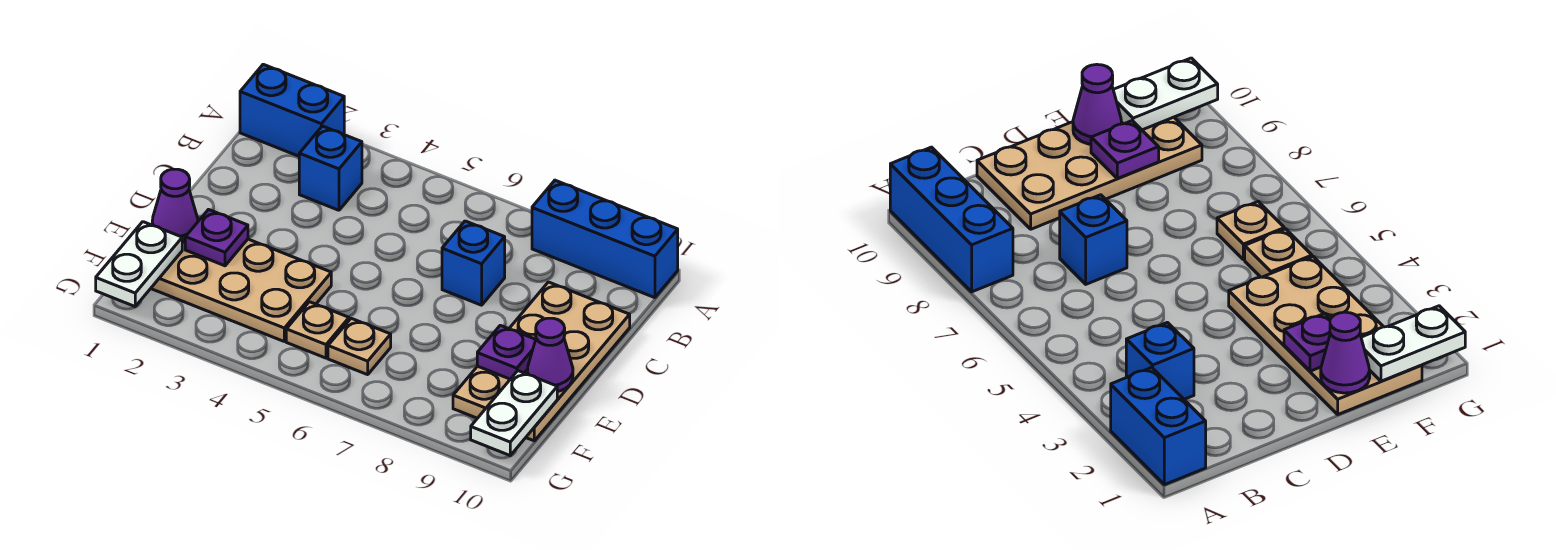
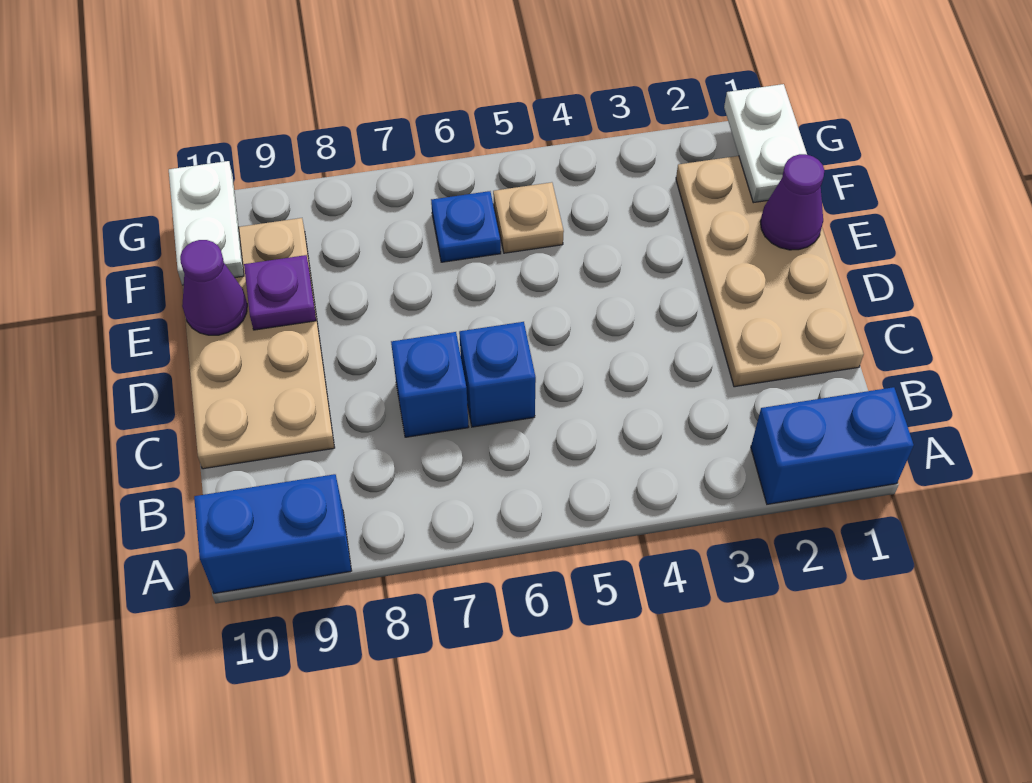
blue brick A8:A10 level 1 -> blue brick A9:A10 level 1
blue brick B3 level 1 -> blue brick C6 level 1
tan plate E1:F4 level 1 -> tan plate C1:F2 level 1
purple plate E2 level 2 -> none
tan plate F6 level 1 -> blue plate F6 level 1

